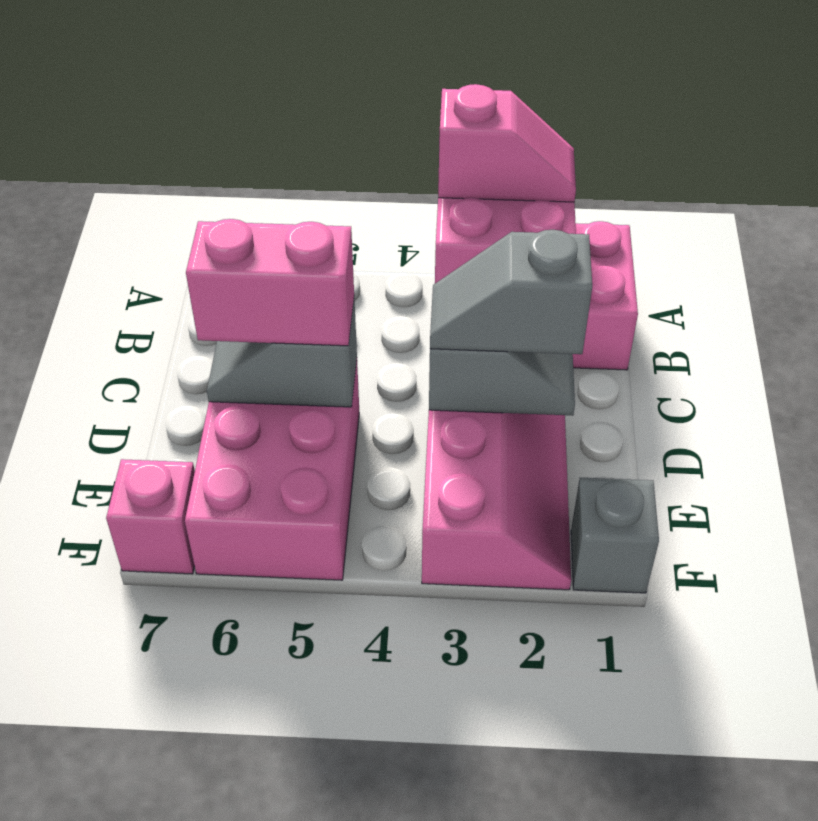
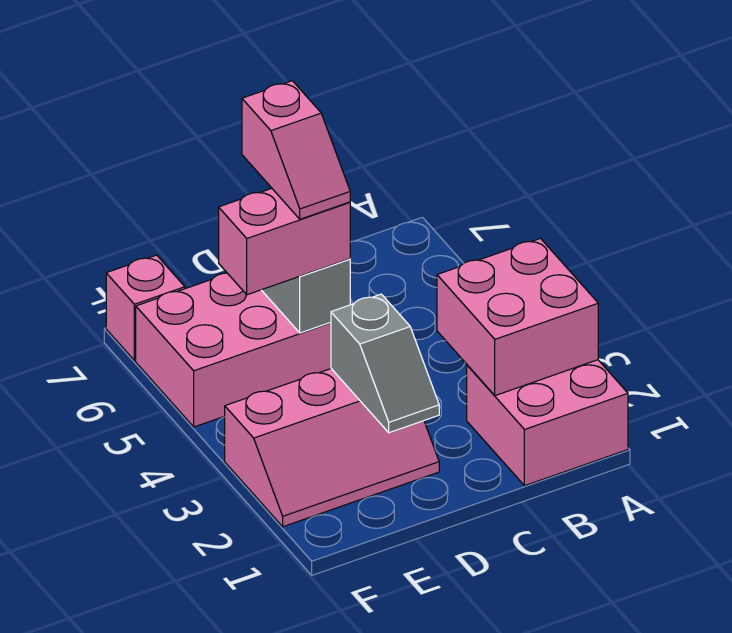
pink slope A2:A3 level 3 top 3 -> pink slope D5:D6 level 4 top 6
grey slope D2:D3 level 3 top 2 -> none
pink brick D5:D6 level 3 -> pink brick D5:E5 level 3
grey brick F1 level 1 -> none

